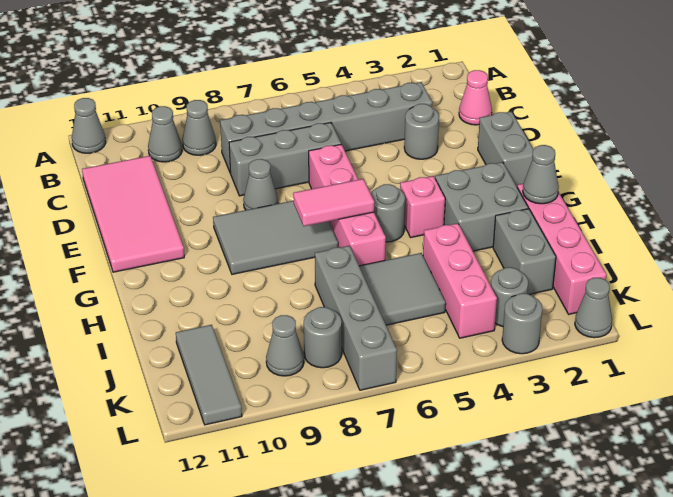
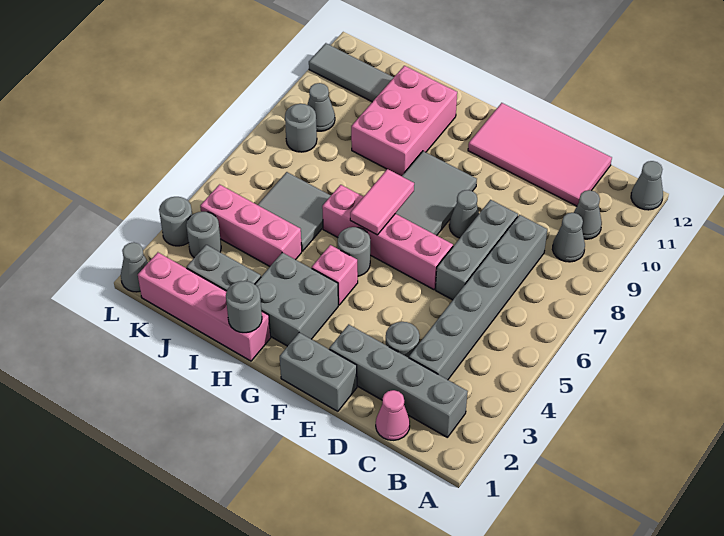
grey cone H1 level 2 -> grey round brick H1 level 2
none -> pink brick H9:I11 level 1
grey brick I7:L7 level 1 -> grey brick B2:E2 level 1

